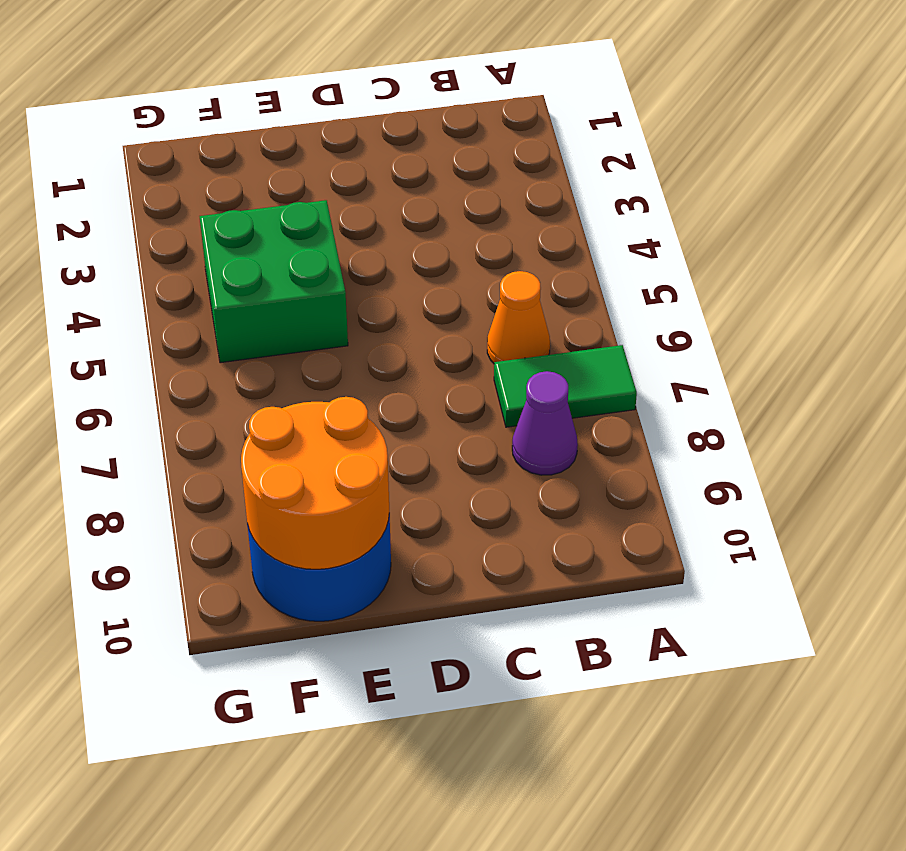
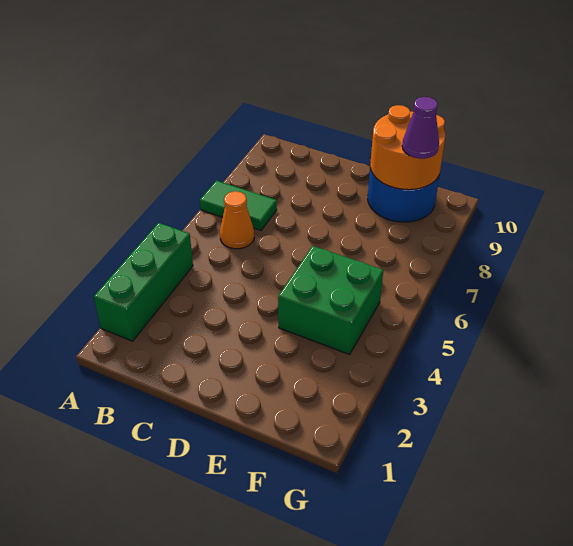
none -> green brick A2:A4 level 1
purple cone B8 level 1 -> purple cone F9 level 3

